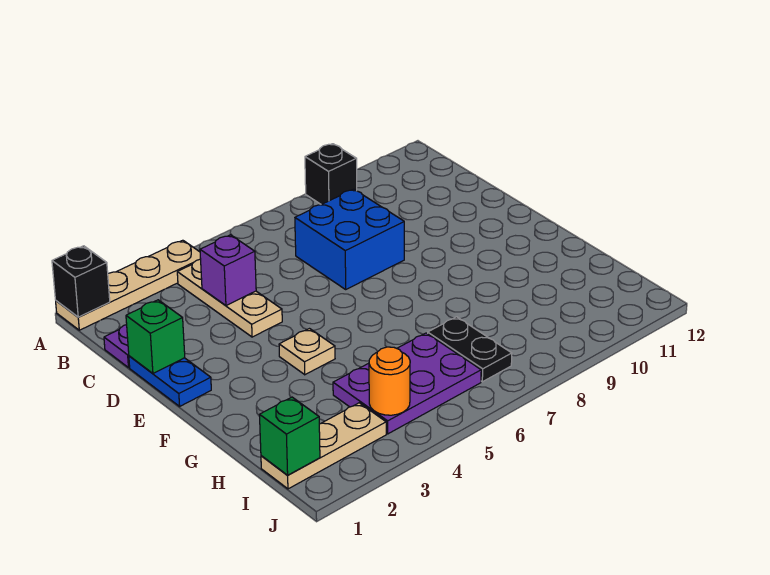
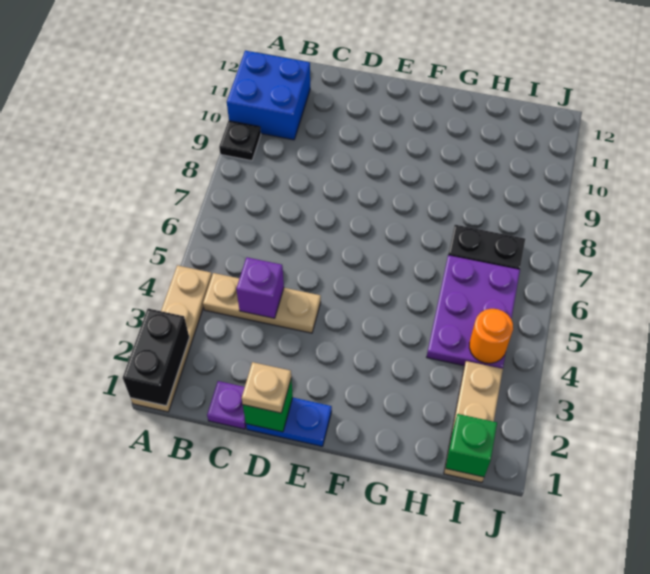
black brick A1 level 2 -> black brick A1:A2 level 2
black brick A9 level 1 -> black plate A9 level 1
blue brick C7:D8 level 1 -> blue brick A10:B11 level 1
tan plate F4 level 1 -> tan plate D1 level 3

